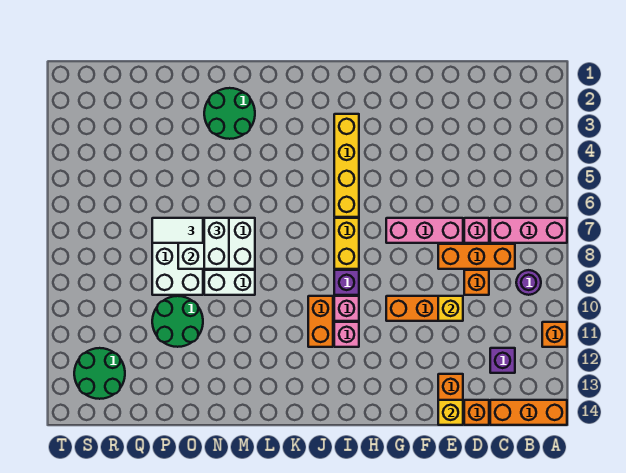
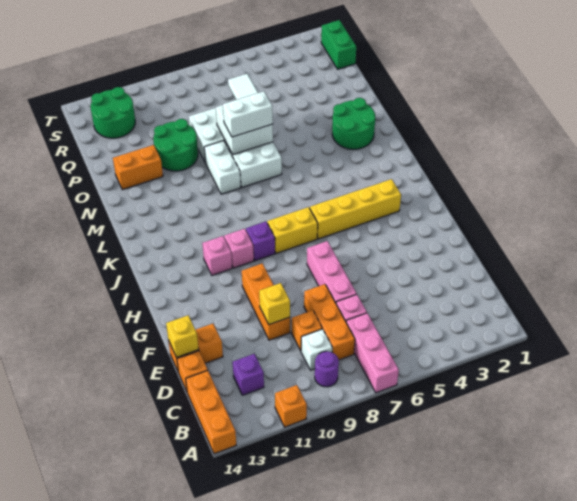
none -> white brick C9 level 1
orange brick J10:J11 level 1 -> orange brick O12:O13 level 1
none -> green brick R1:S1 level 1

